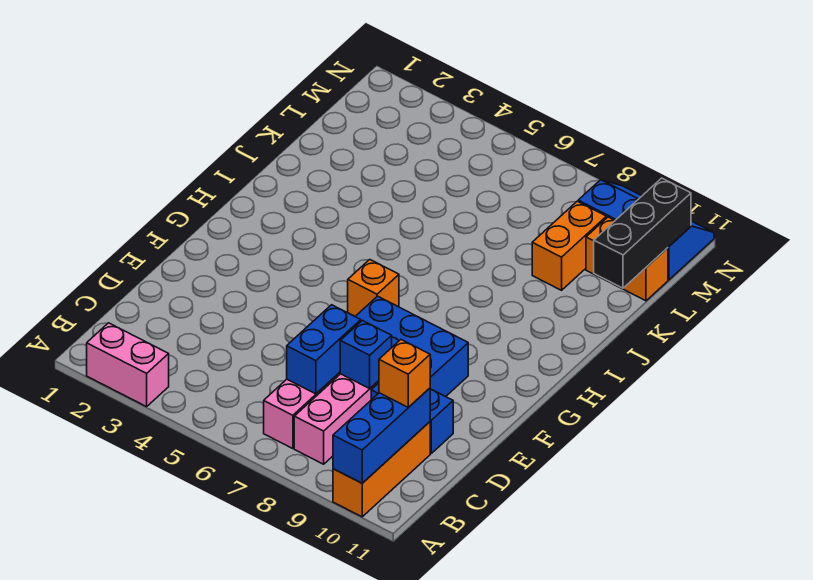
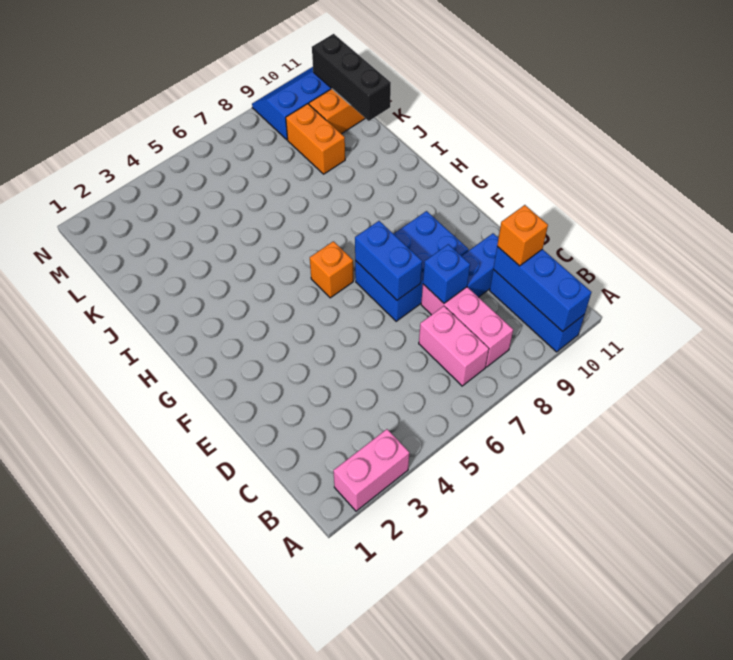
orange brick A10:C10 level 1 -> blue brick A10:C10 level 1
blue brick C7:D7 level 2 -> blue brick E7:F7 level 2

